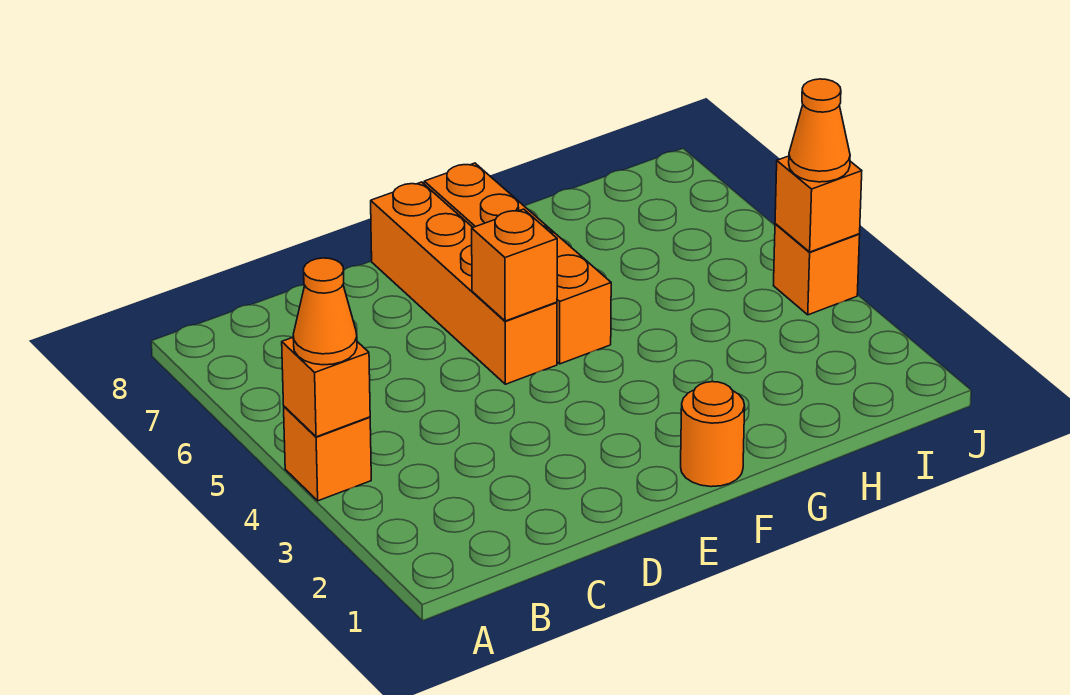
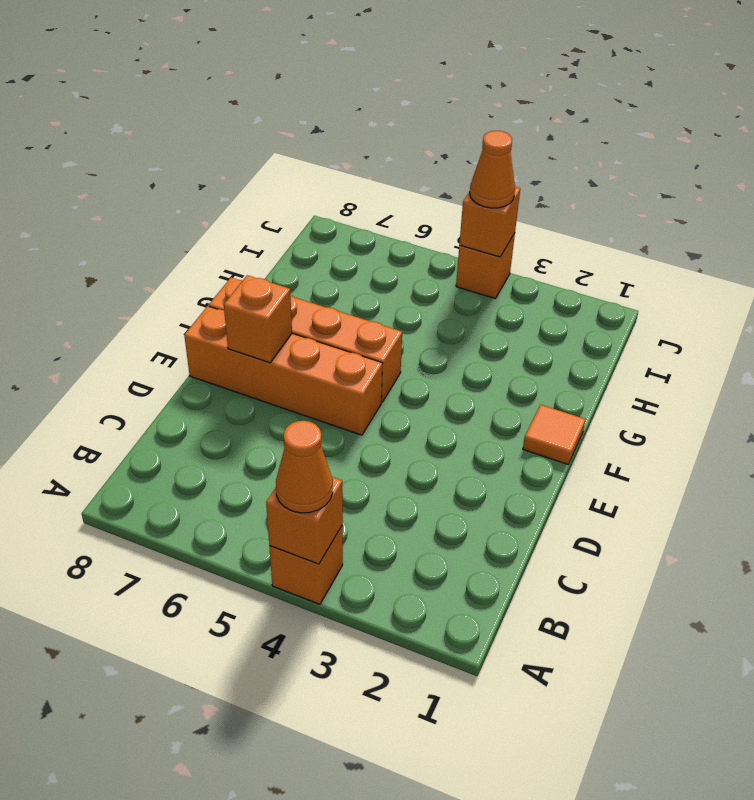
orange brick E5 level 2 -> orange brick E7 level 2
orange round brick F1 level 1 -> orange tile F1 level 1

